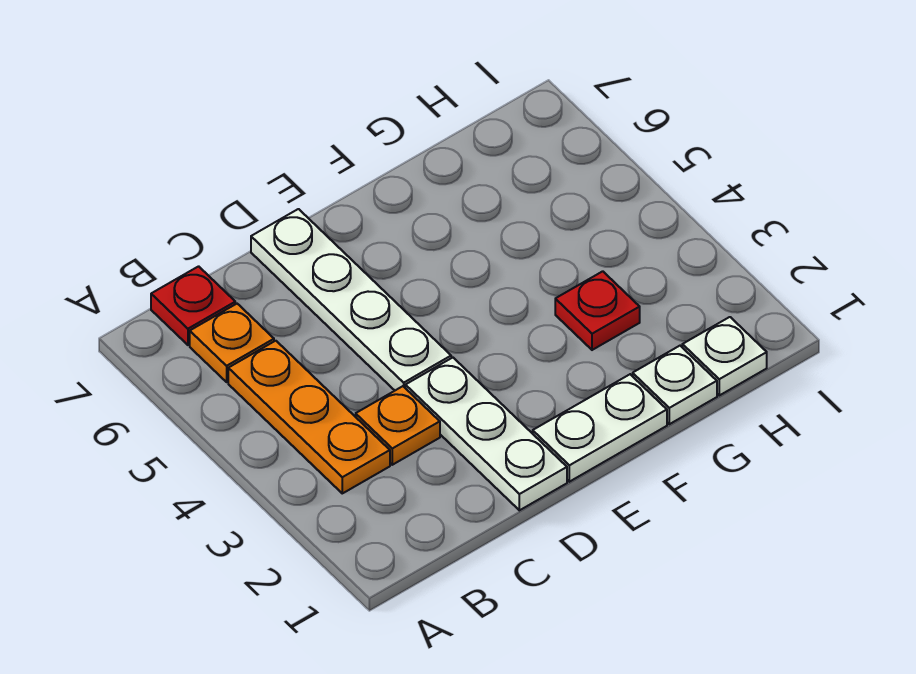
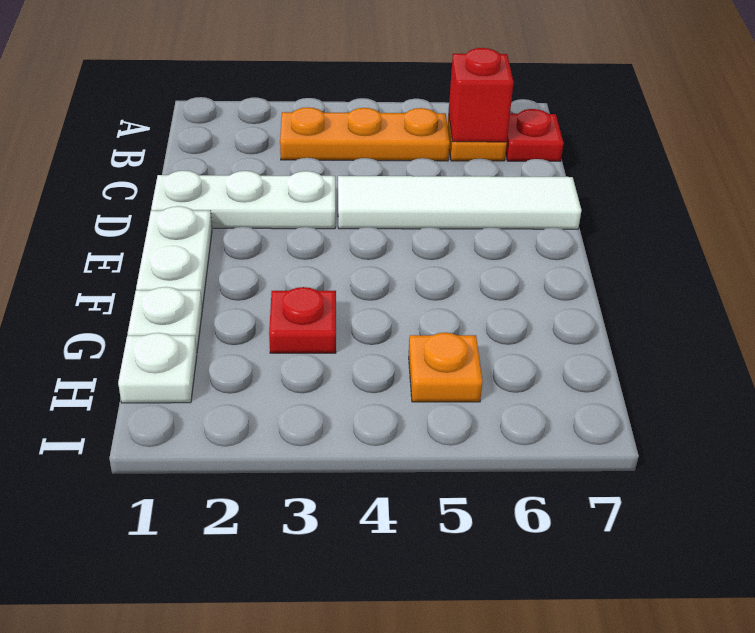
none -> red brick B6 level 2
orange plate C3 level 1 -> orange plate H5 level 1
white plate D4:D7 level 1 -> white tile D4:D7 level 1

